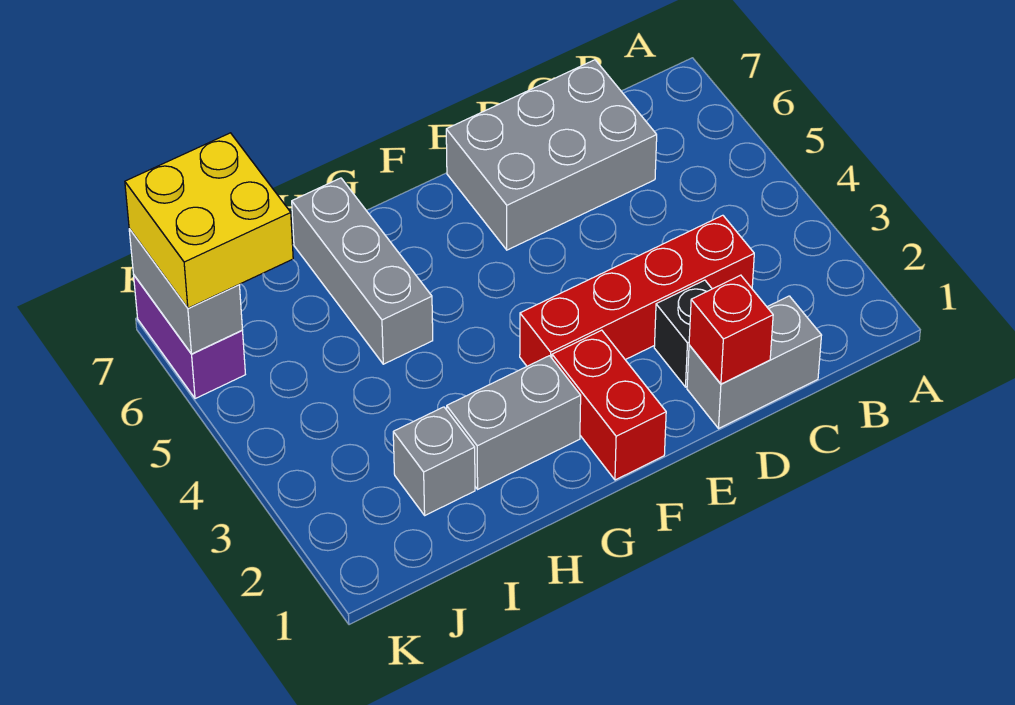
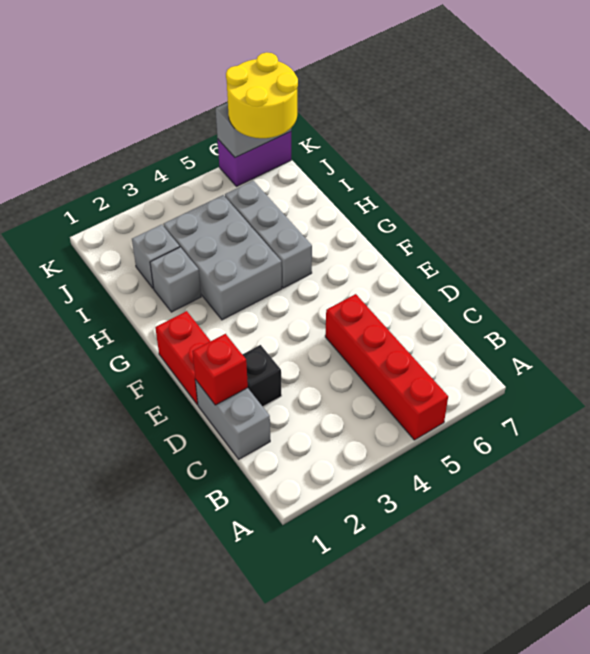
red brick C3:F3 level 1 -> red brick A5:D5 level 1
grey brick C6:E7 level 1 -> grey brick G3:I4 level 1
red brick F1:F2 level 1 -> red brick E1:F1 level 1
grey brick G2:H2 level 1 -> grey brick H2 level 1
grey brick H5:H7 level 1 -> grey brick G5:I5 level 1
yellow brick J6:K7 level 3 -> yellow round brick J6:K7 level 3

